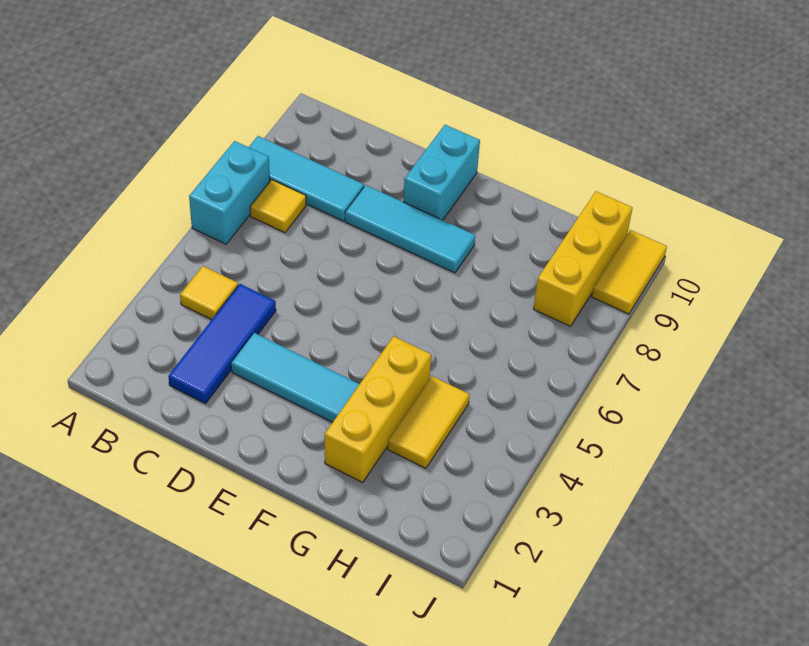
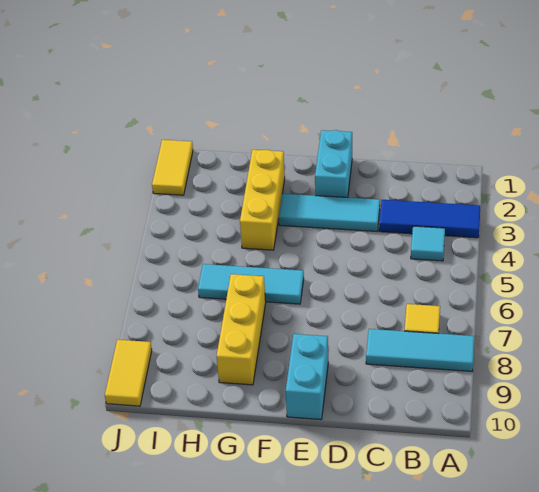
cyan brick A6:A7 level 1 -> cyan brick E1:E2 level 1
yellow tile B4 level 1 -> cyan tile B4 level 1
blue tile C2:C4 level 1 -> blue tile A3:C3 level 1
cyan tile D8:F8 level 1 -> cyan tile F6:H6 level 1
yellow tile H3:H4 level 1 -> yellow tile J1:J2 level 1
yellow brick I8:I10 level 1 -> yellow brick G7:G9 level 1

